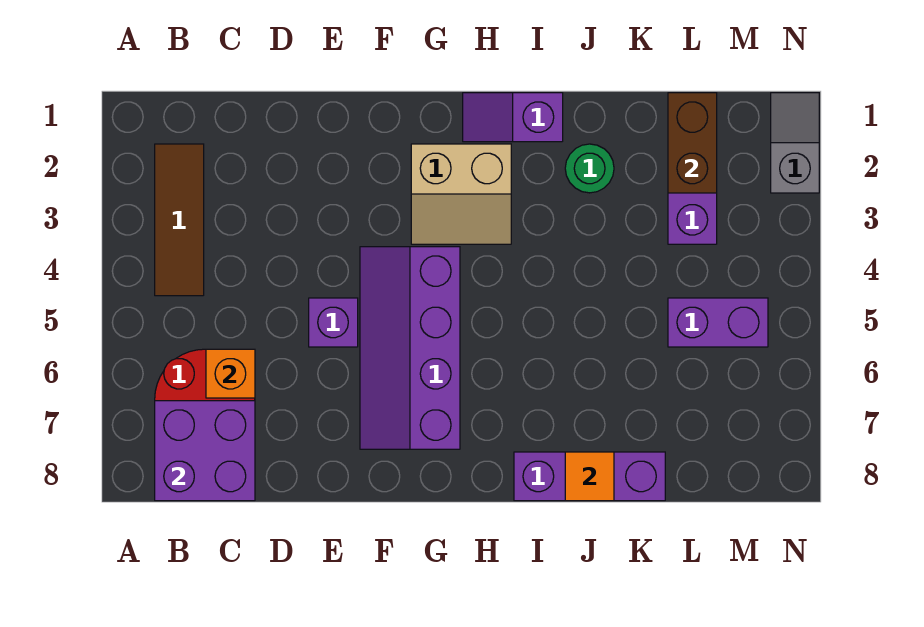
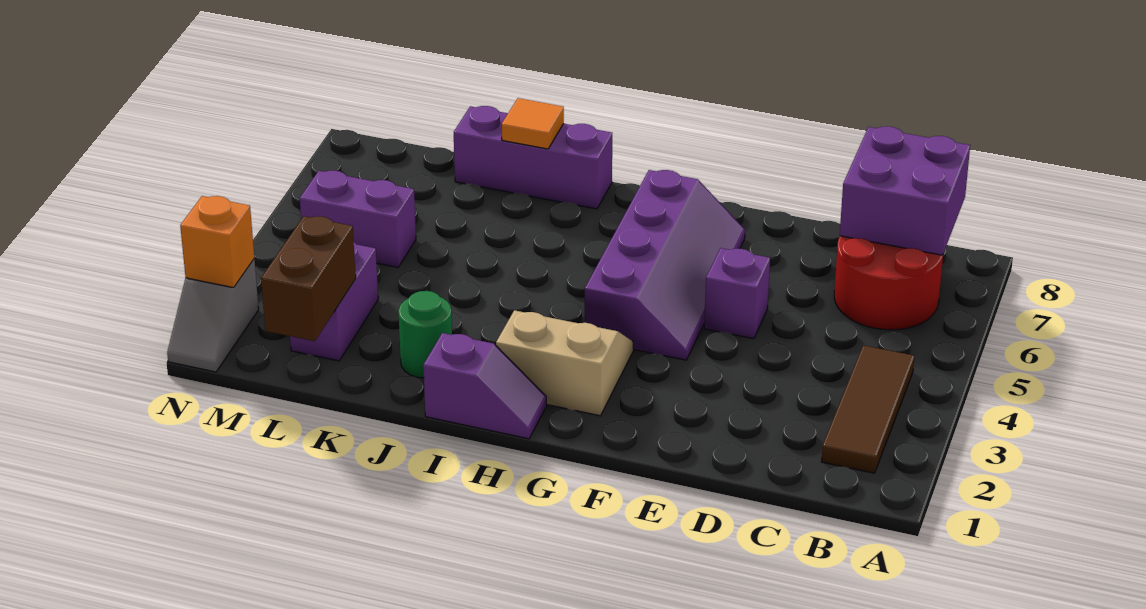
orange brick C6 level 2 -> orange brick N2 level 2

